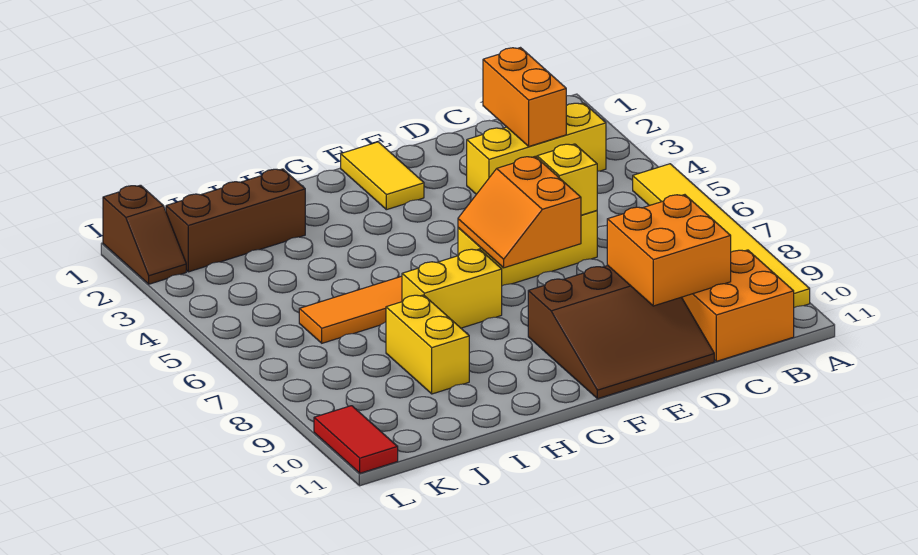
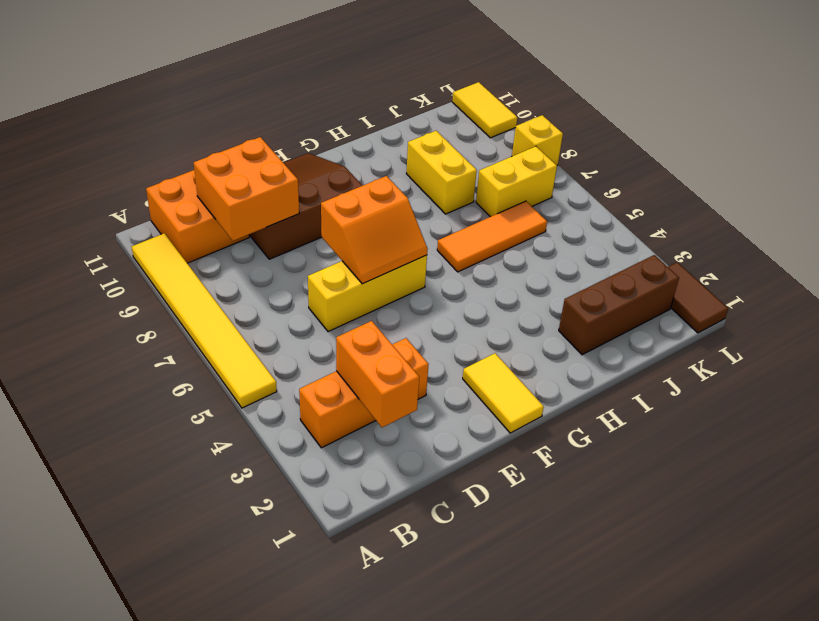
yellow brick B3:D3 level 1 -> orange brick B3:D3 level 1
yellow brick D6 level 2 -> yellow brick L8 level 1
orange slope E6:F7 level 2 top E -> orange slope E6:F7 level 2 top 7
yellow brick G7:H7 level 1 -> yellow brick J7:K7 level 1
brown slope L1:L2 level 1 top 1 -> brown tile L1:L2 level 1
red tile L10:L11 level 1 -> yellow tile L10:L11 level 1

